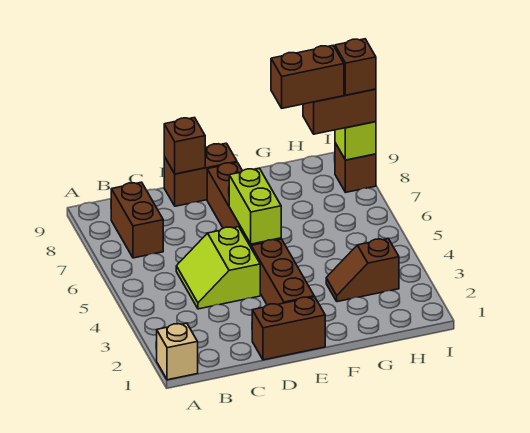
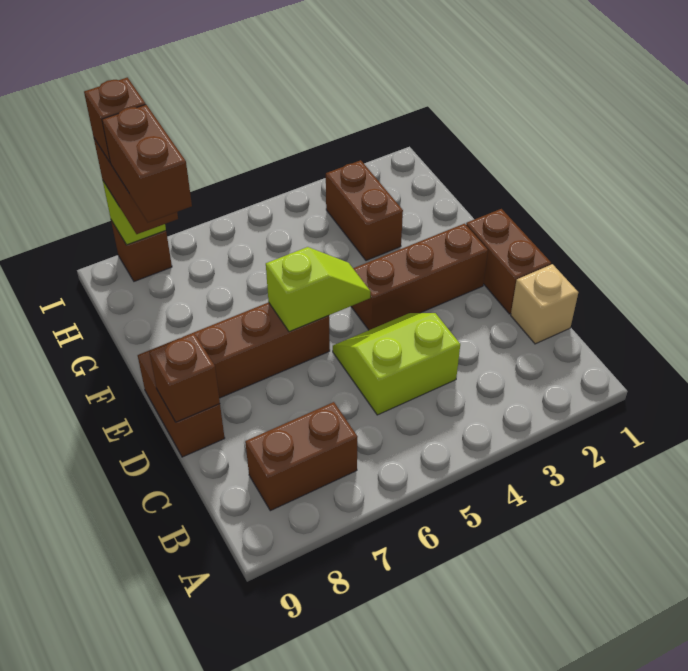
tan brick A1 level 1 -> tan brick C1 level 1
lime slope C4:D5 level 1 top D -> lime slope C4:D5 level 1 top C
lime brick E5:E6 level 2 -> lime slope E5:E6 level 2 top 6
brown slope G3:H3 level 1 top H -> brown brick G3:H3 level 1

